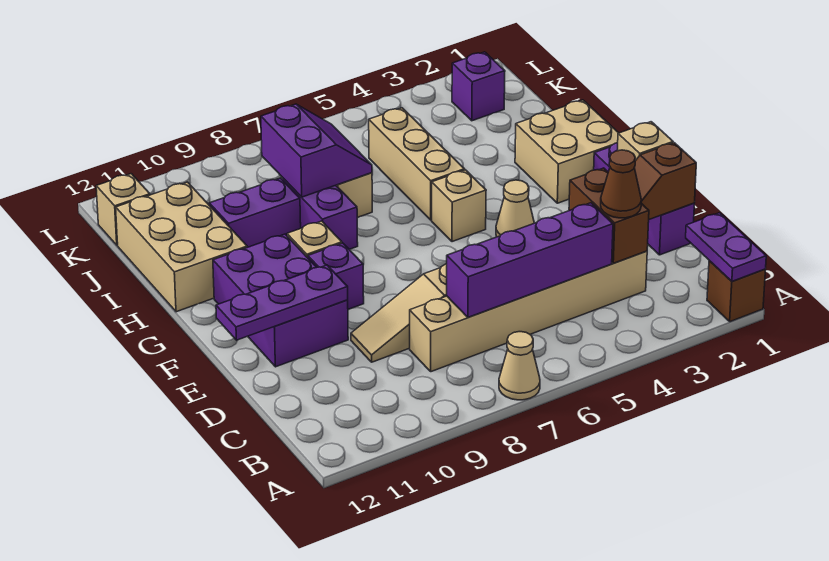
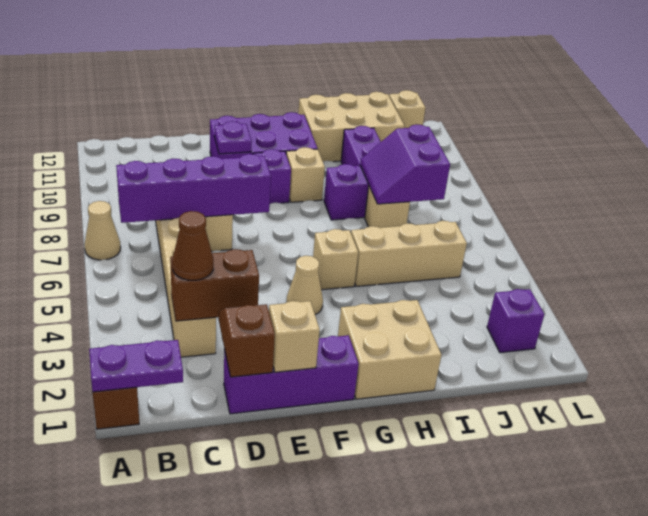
purple brick C4:C7 level 2 -> purple brick B7:E7 level 2
purple plate E10:E12 level 2 -> purple plate E10 level 2
purple slope I7:J8 level 2 top 8 -> purple slope I7:J8 level 2 top J

